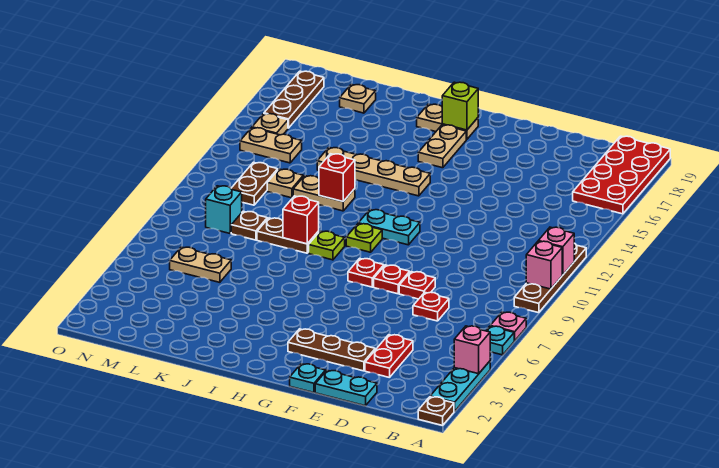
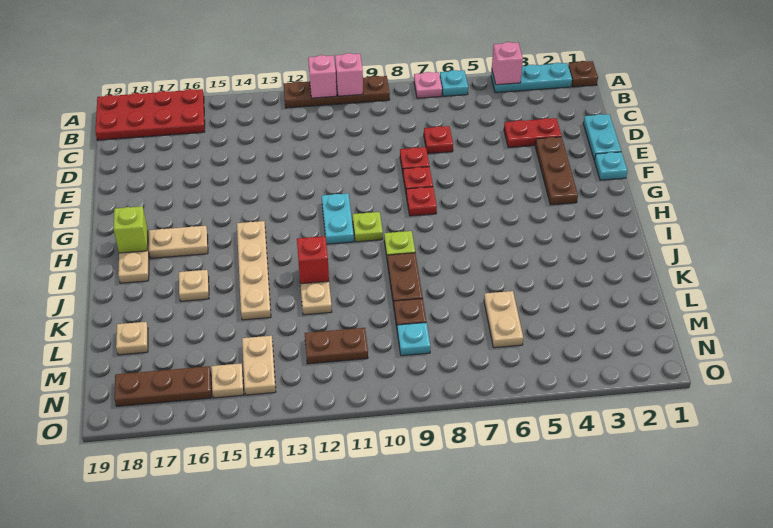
red brick J9 level 2 -> none
tan plate L12 level 1 -> tan plate J16 level 1
cyan brick M9 level 1 -> cyan plate M9 level 1

